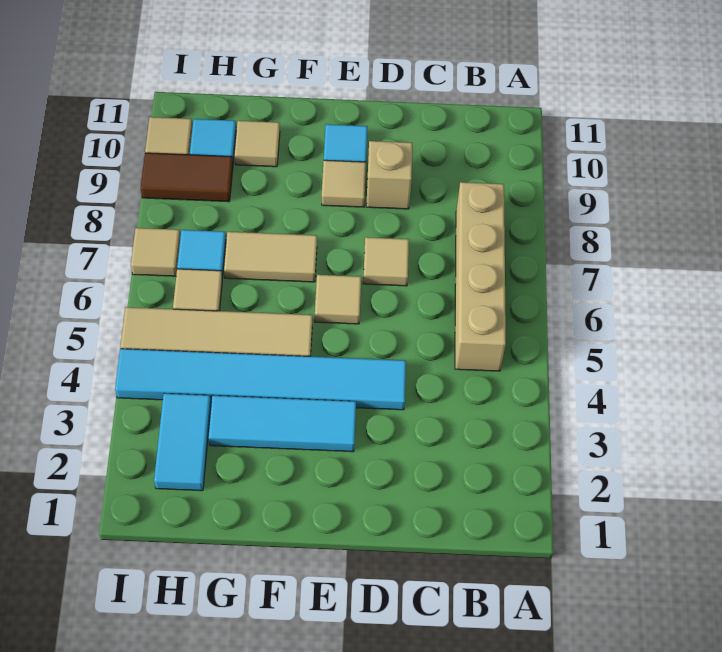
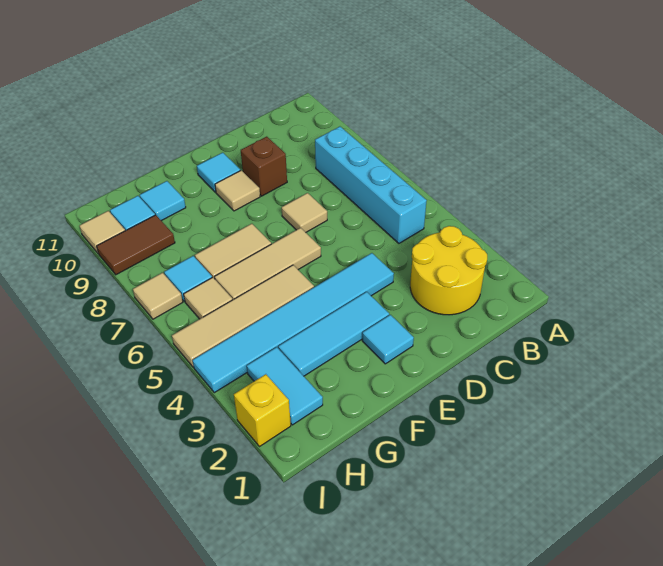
none -> yellow round brick B2:C3 level 1
tan brick B5:B8 level 1 -> cyan brick B5:B8 level 1
tan brick D9 level 1 -> brown brick D9 level 1
none -> cyan tile E2 level 1
tan tile E6 level 1 -> tan tile E6:G6 level 1
tan tile G10 level 1 -> cyan tile G10 level 1
none -> yellow brick I2 level 1

